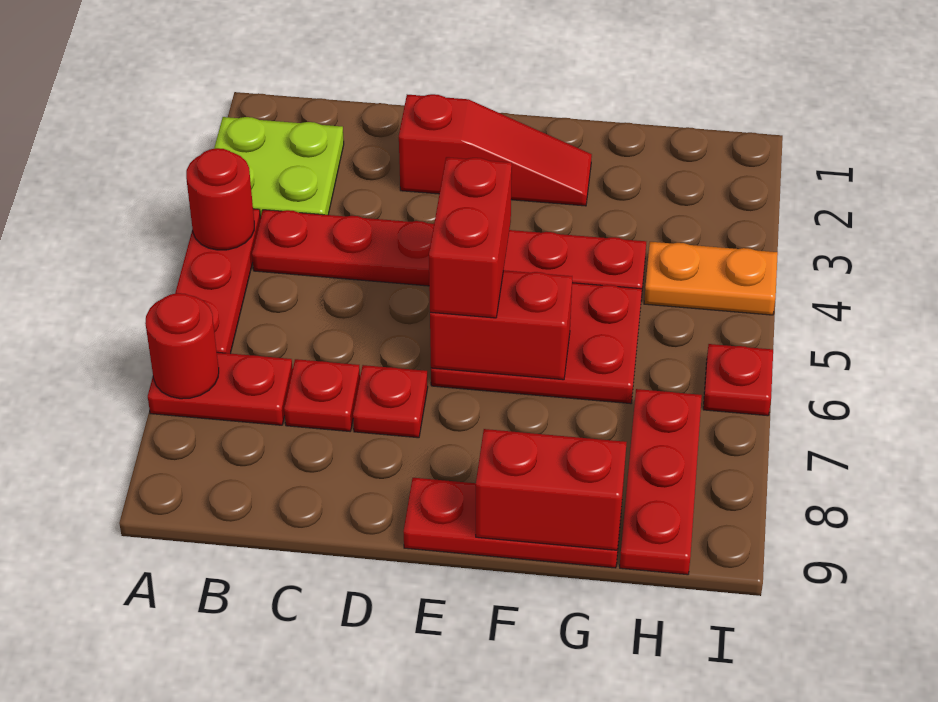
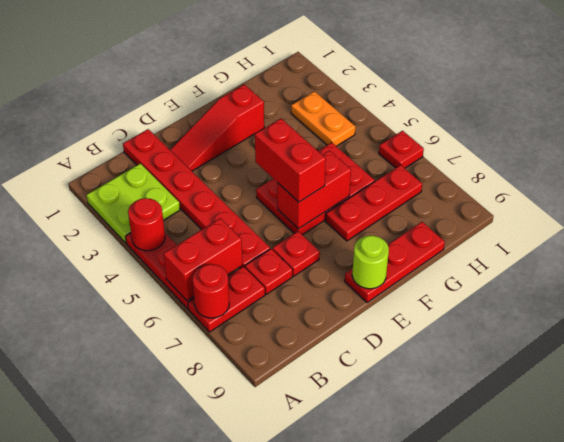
red plate B4:G4 level 1 -> red plate C1:C6 level 1
red slope D2:F2 level 1 top D -> red slope D2:F2 level 1 top F
none -> lime round brick E9 level 2
red brick F9:G9 level 2 -> red brick A6:B6 level 2
orange plate H4:I4 level 1 -> orange plate H3:H4 level 1
red plate H7:H9 level 1 -> red plate F7:H7 level 1

